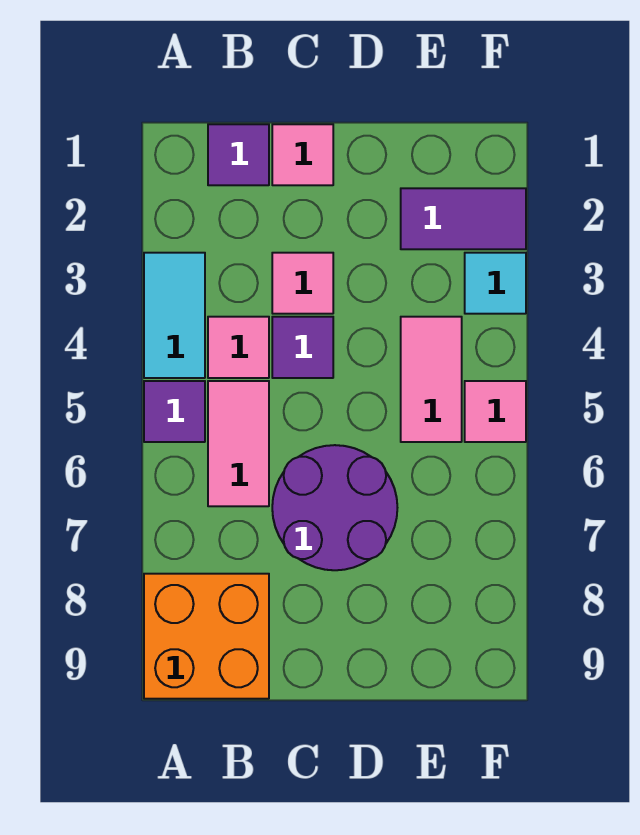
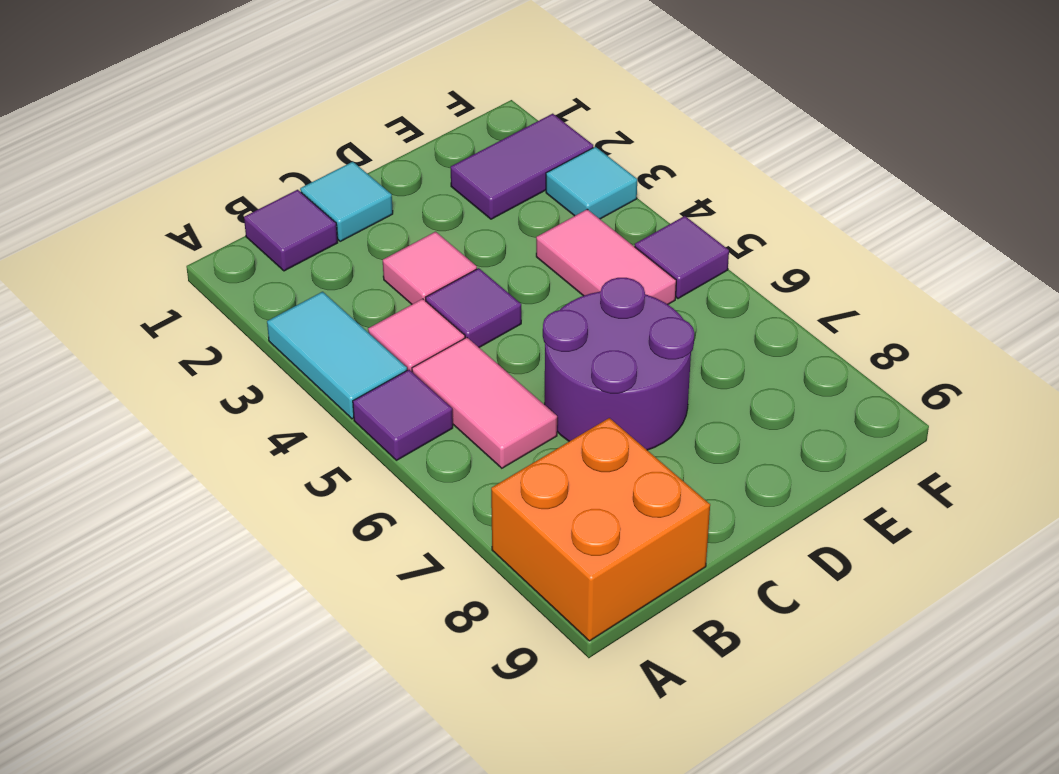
pink tile C1 level 1 -> cyan tile C1 level 1
pink tile F5 level 1 -> purple tile F5 level 1

